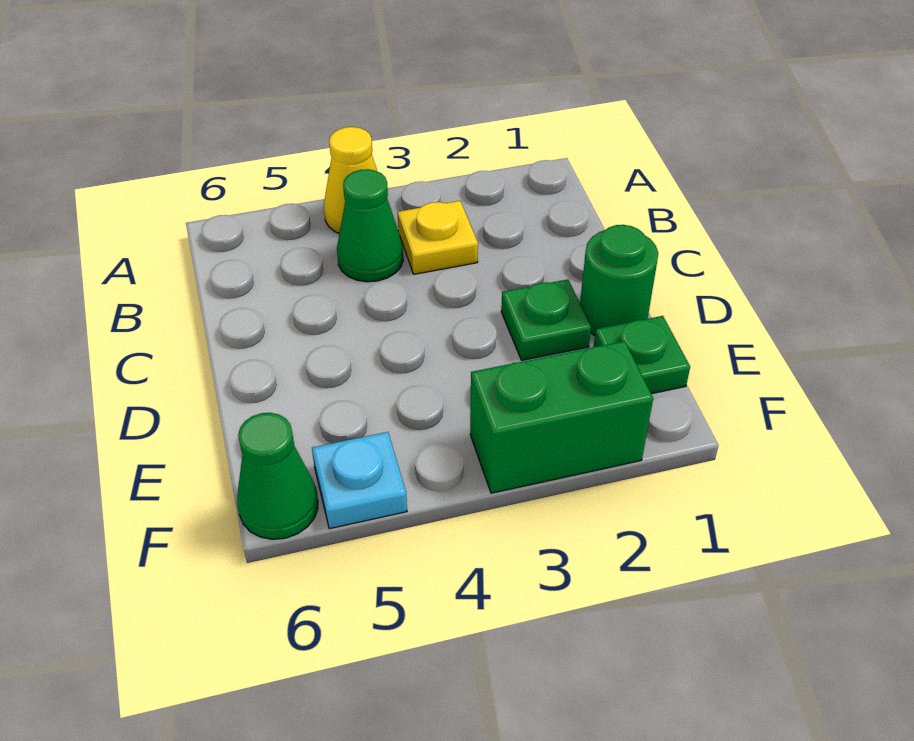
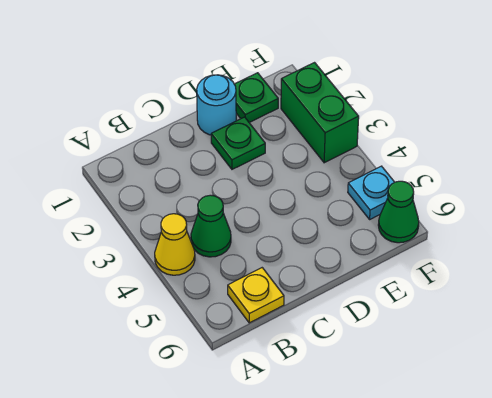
yellow plate B3 level 1 -> yellow plate B6 level 1
green round brick D1 level 1 -> cyan round brick D1 level 1

